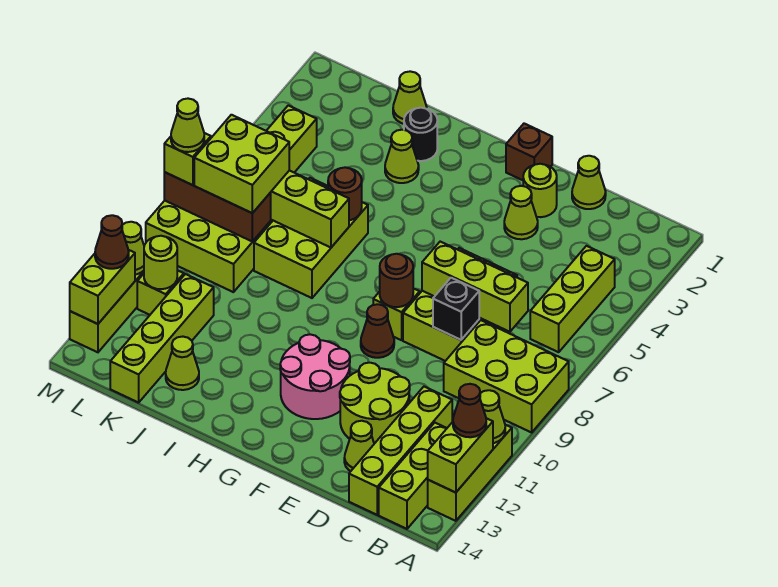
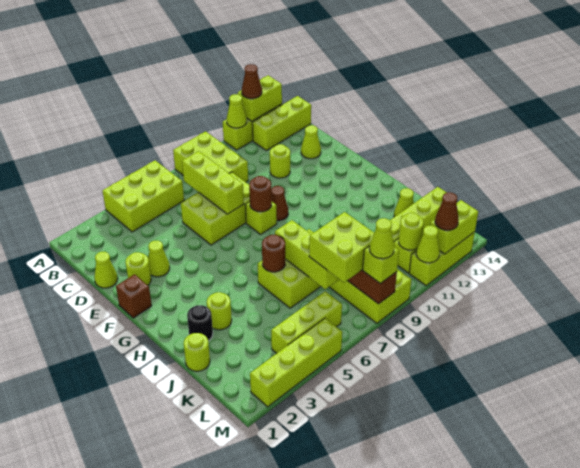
lime brick B4:B6 level 1 -> lime brick A4:B6 level 1
lime brick C11:C14 level 1 -> lime brick M2:M5 level 1
black brick D8 level 2 -> none
lime round brick D11:E12 level 1 -> lime round brick D11 level 1
pink round brick F11:G12 level 1 -> none
lime cone I3 level 1 -> lime round brick I3 level 1
lime cone J1 level 1 -> lime round brick J1 level 1

